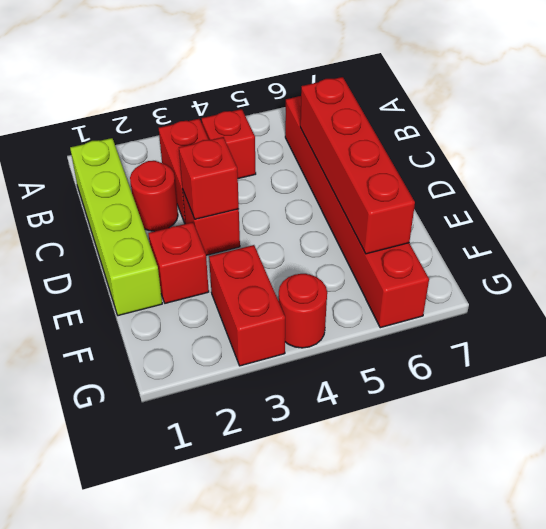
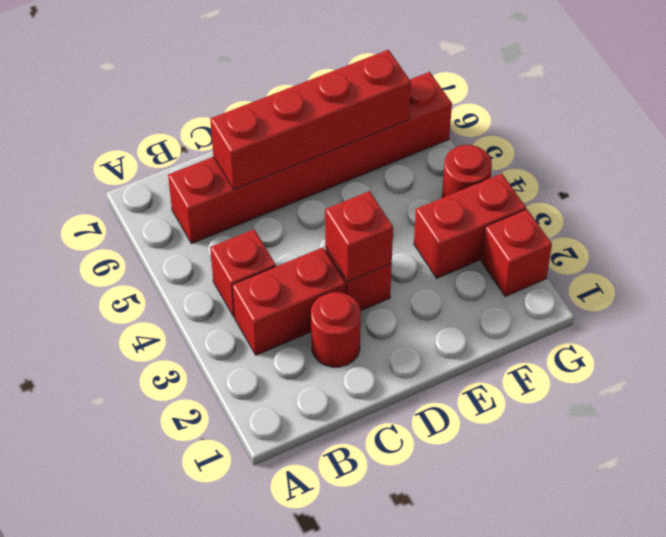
lime brick B1:E1 level 1 -> none
red brick E2 level 1 -> red brick G2 level 1

